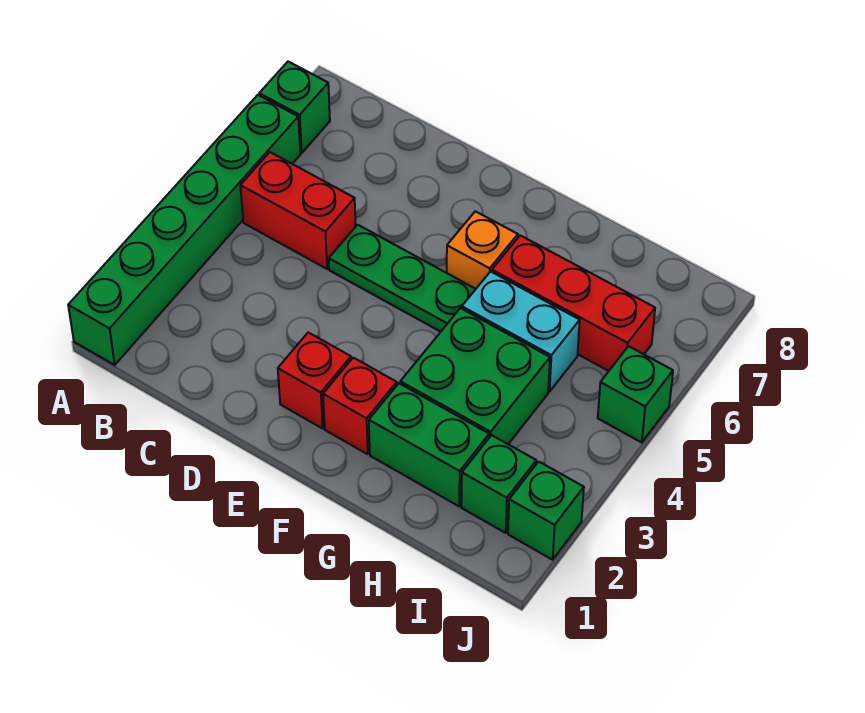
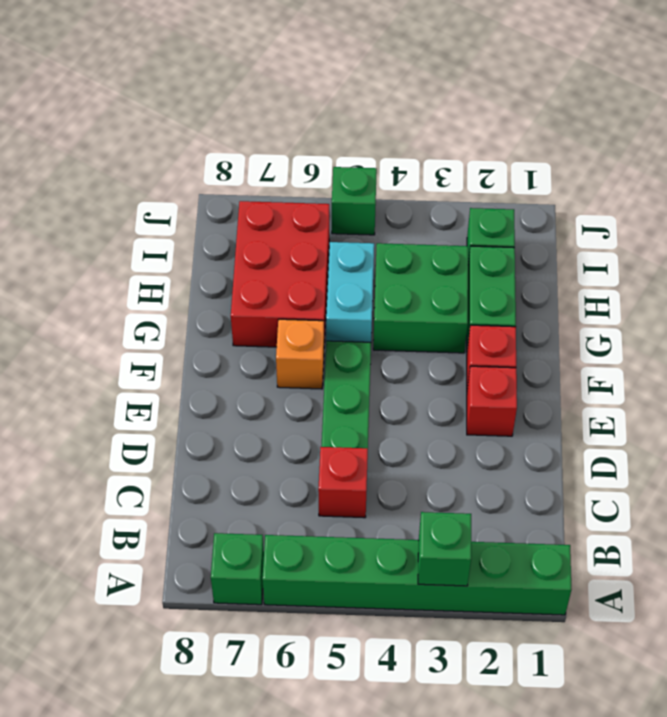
red brick B5:C5 level 1 -> red brick C5 level 1
red brick G6:I6 level 1 -> red brick G6:I7 level 1
green brick J2 level 1 -> green brick A3 level 2

